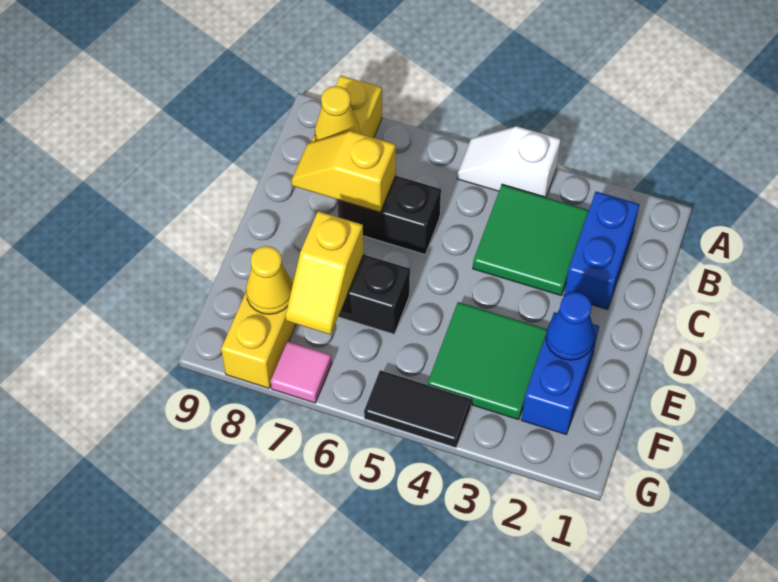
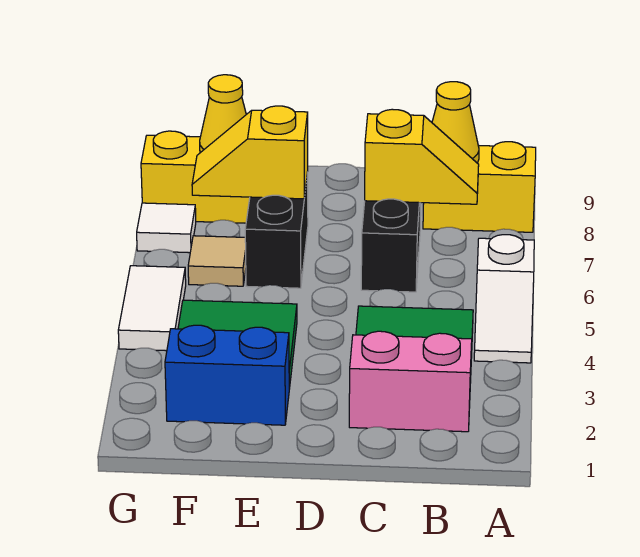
white slope A4:A5 level 1 top 4 -> white slope A4:A5 level 1 top 5
blue brick B2:C2 level 1 -> pink brick B2:C2 level 1
yellow slope C7:C8 level 2 top 7 -> yellow slope B7:C7 level 2 top C
blue cone E2 level 2 -> none
none -> tan tile F6 level 1
black tile G4:G5 level 1 -> white tile G4:G5 level 1
pink tile G7 level 1 -> white tile G7 level 1

